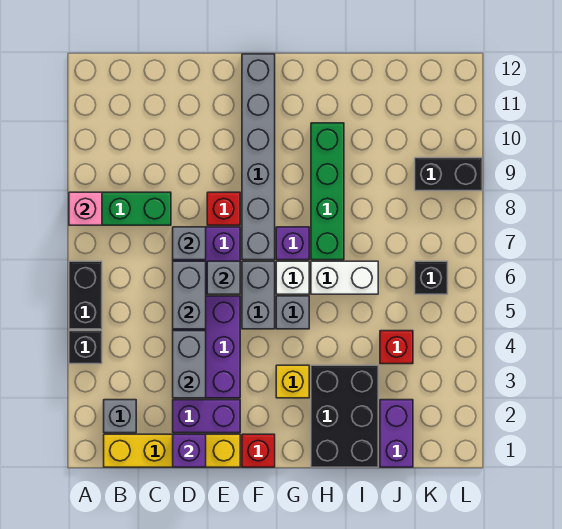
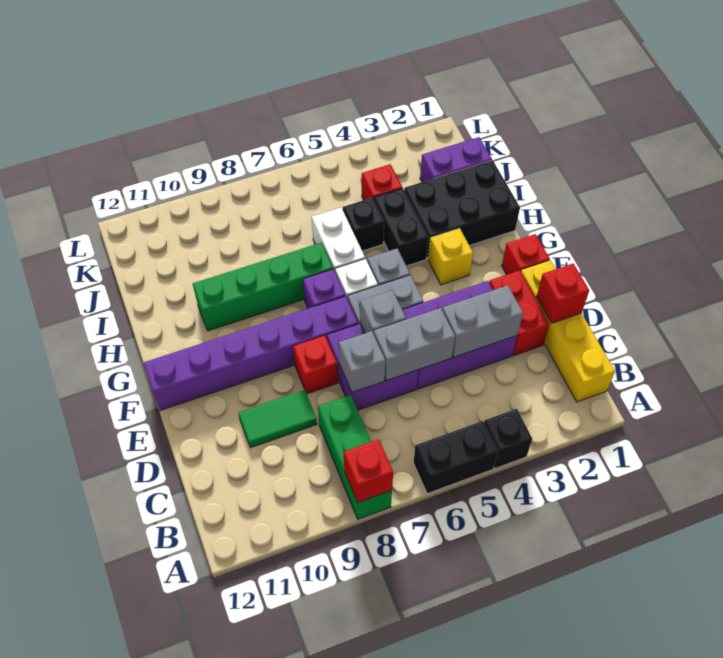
pink brick A8 level 2 -> red brick A8 level 2
grey brick B2 level 1 -> none
purple brick D1 level 2 -> red brick D1 level 2
purple brick D2:E2 level 1 -> red brick D2:E2 level 1
none -> green tile D9:D10 level 1
grey brick F7:F12 level 1 -> purple brick F7:F12 level 1
black brick K6 level 1 -> black brick I5 level 1
black brick K9:L9 level 1 -> black brick H4:I4 level 1

